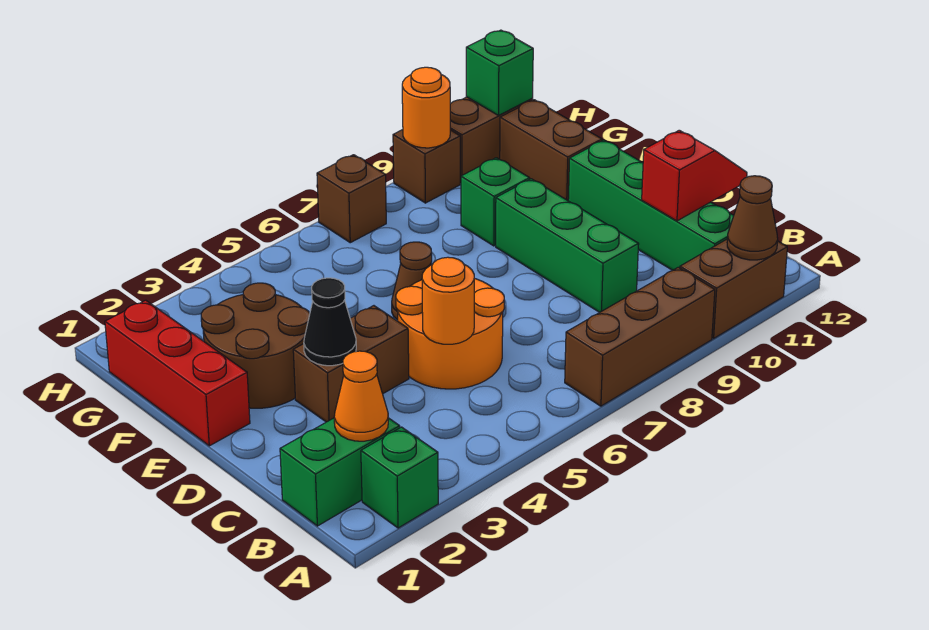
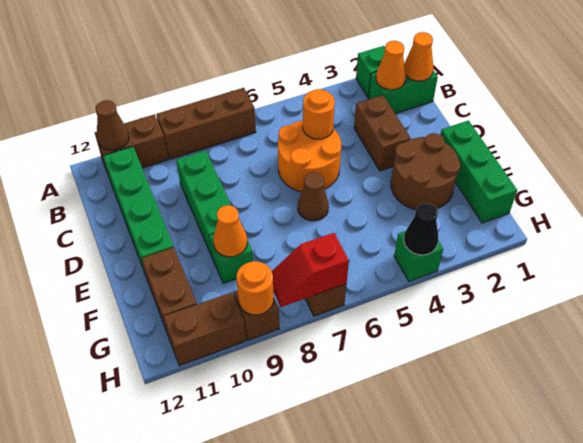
none -> orange cone B1 level 2
red slope C11:C12 level 2 top 11 -> red slope H7:H8 level 2 top 7
brown brick D3:D4 level 1 -> brown brick C3:D3 level 1
black cone D3 level 2 -> black cone H4 level 2
red brick E1:G1 level 1 -> green brick E1:G1 level 1
none -> orange cone F9 level 2
green brick H11 level 2 -> green brick H4 level 1

